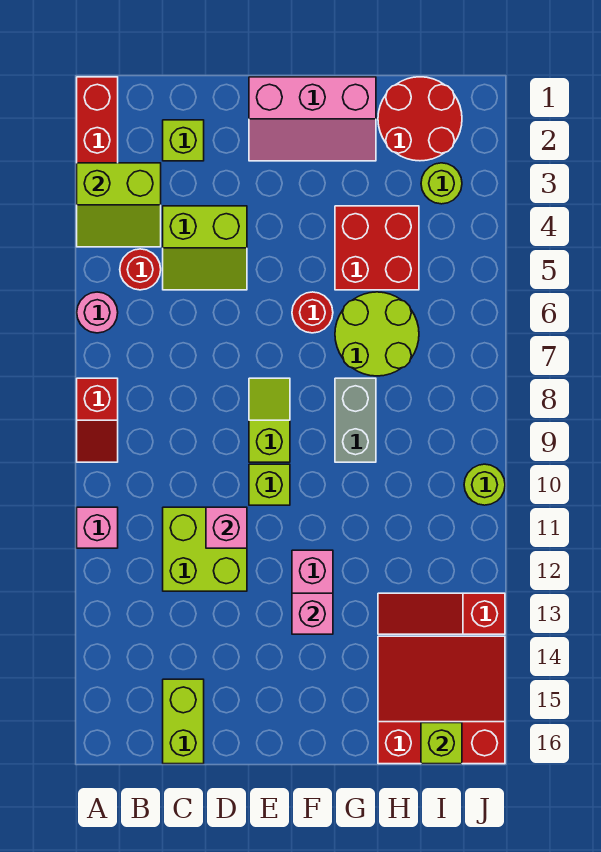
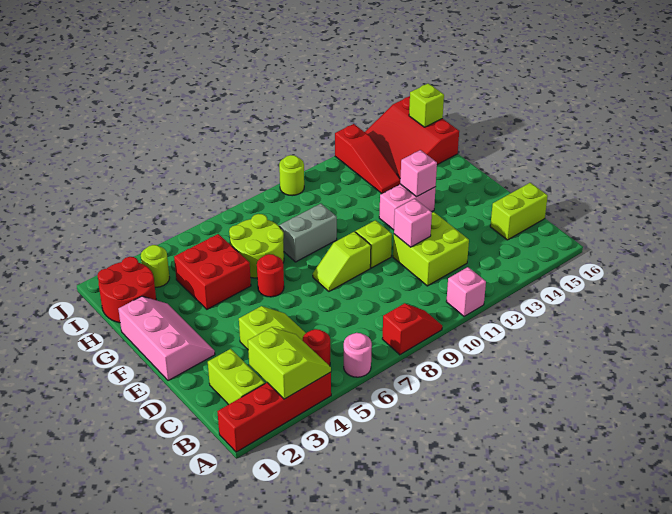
lime brick C2 level 1 -> lime brick B2:C2 level 1

